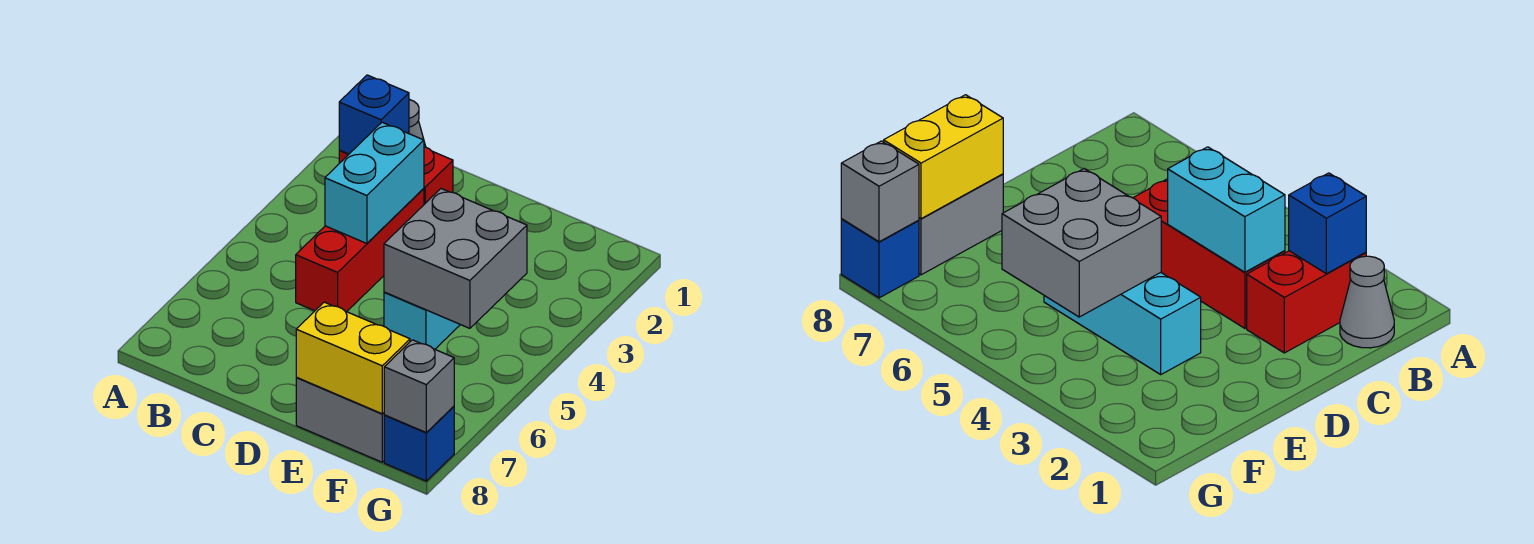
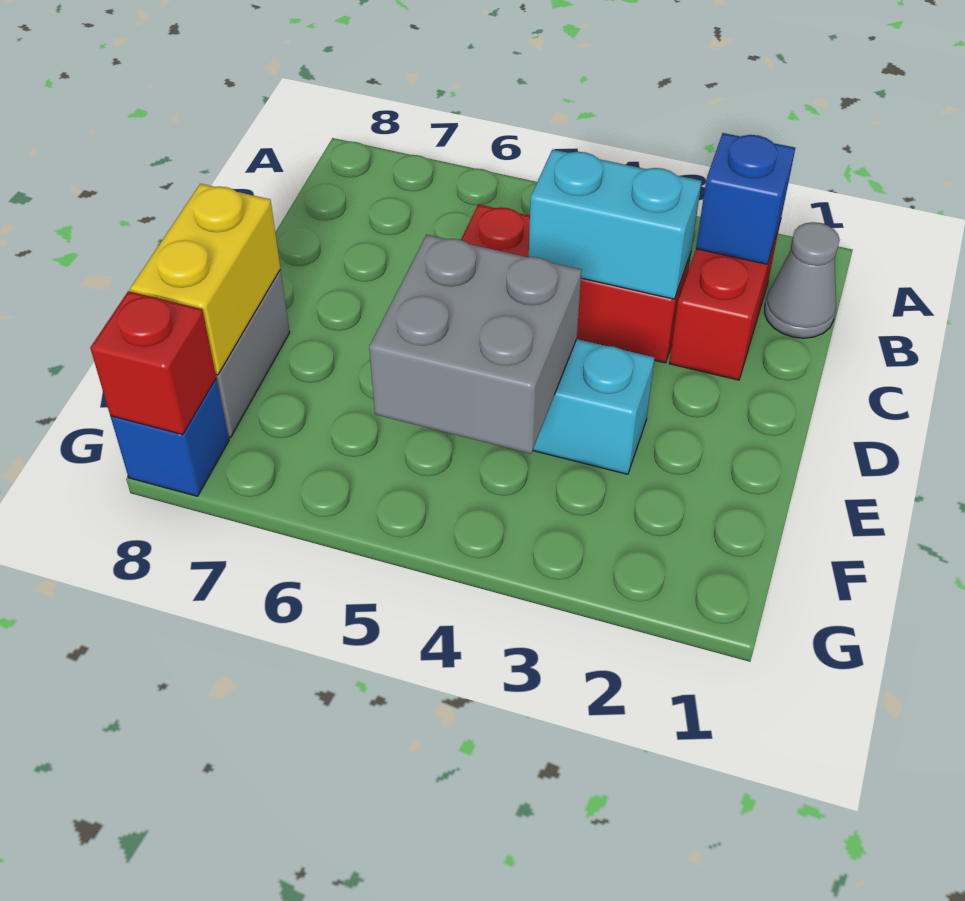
grey brick G8 level 2 -> red brick G8 level 2

